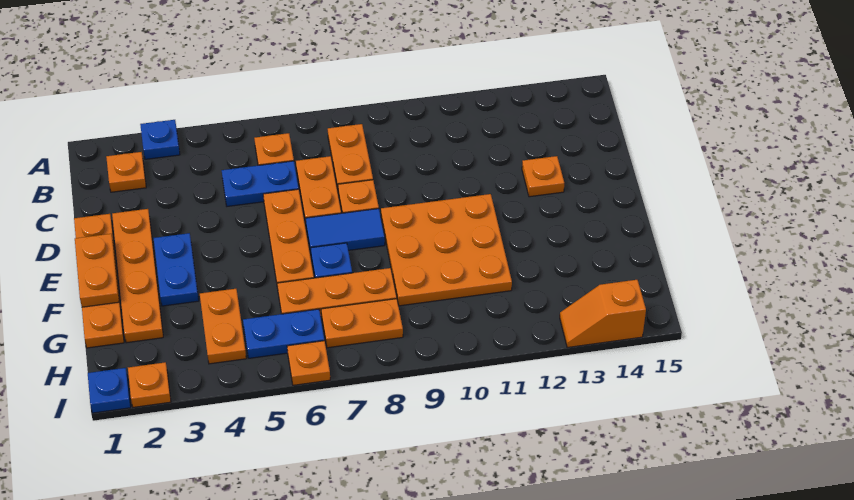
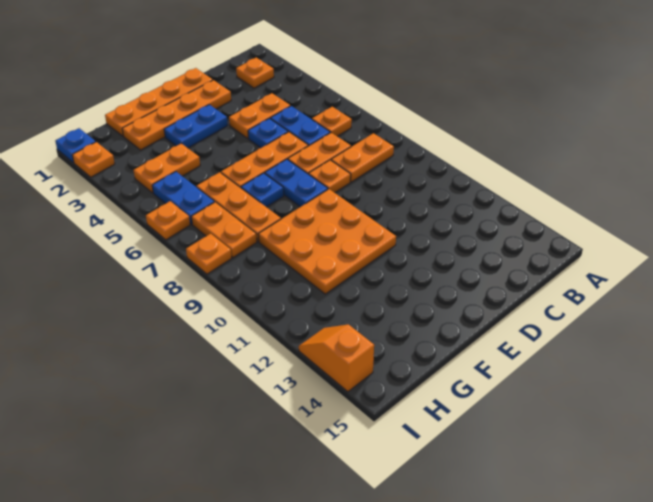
blue plate A3 level 1 -> blue plate D5 level 1
orange plate D13 level 1 -> orange plate I8 level 1
orange plate E1:F1 level 2 -> orange plate C4:D4 level 1
blue tile E7:E8 level 1 -> blue plate E7:E8 level 1

